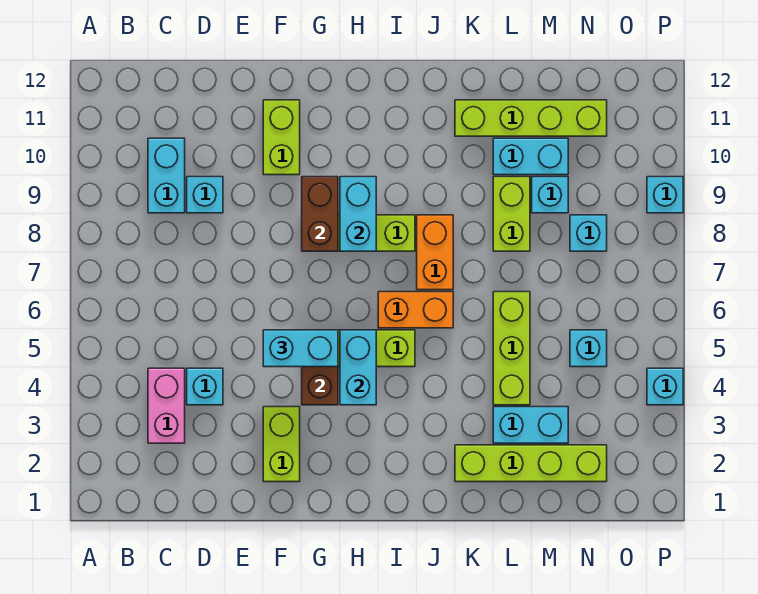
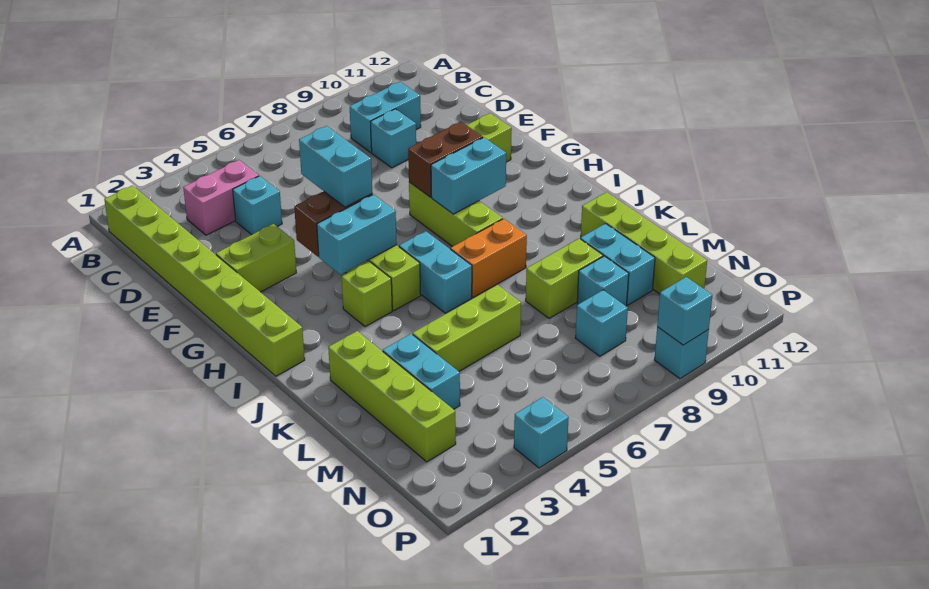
none -> lime brick B1:I1 level 1
none -> lime brick I4 level 1
orange brick I6:J6 level 1 -> cyan brick I6:J6 level 1
cyan brick N5 level 1 -> cyan brick P9 level 2

